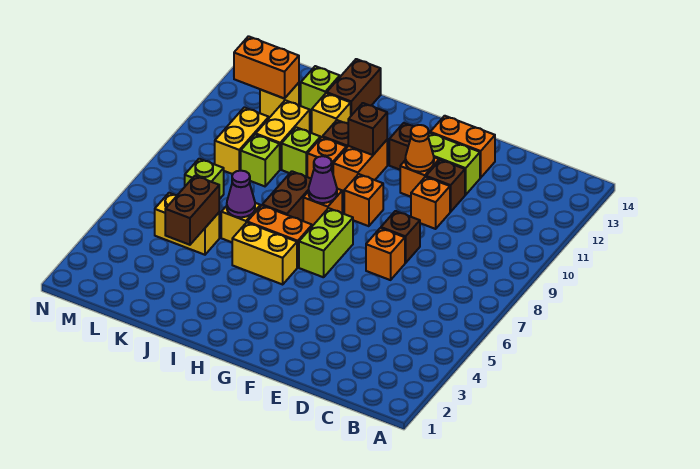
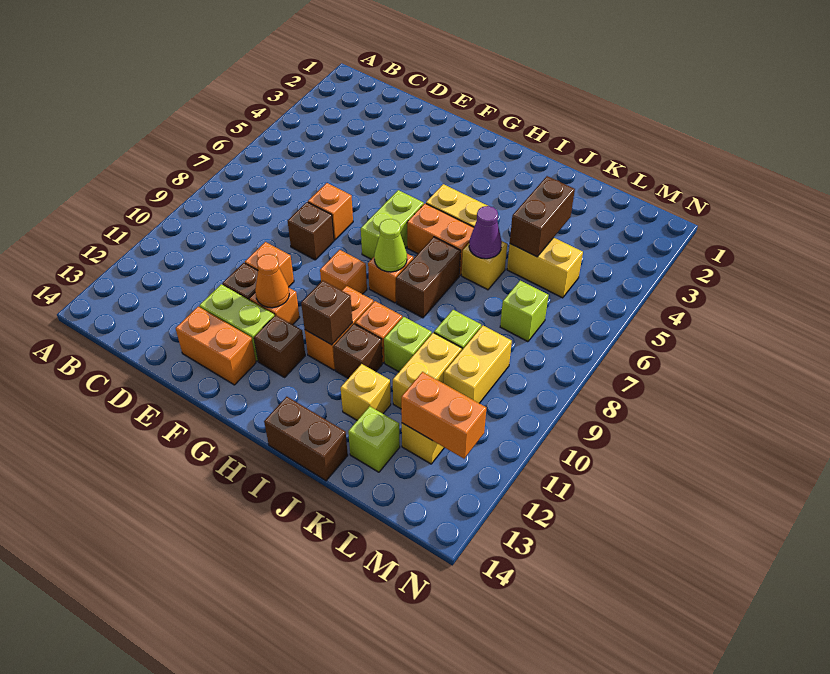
purple cone H8 level 2 -> lime cone H8 level 2
brown brick J13:J14 level 1 -> brown brick I14:J14 level 1

